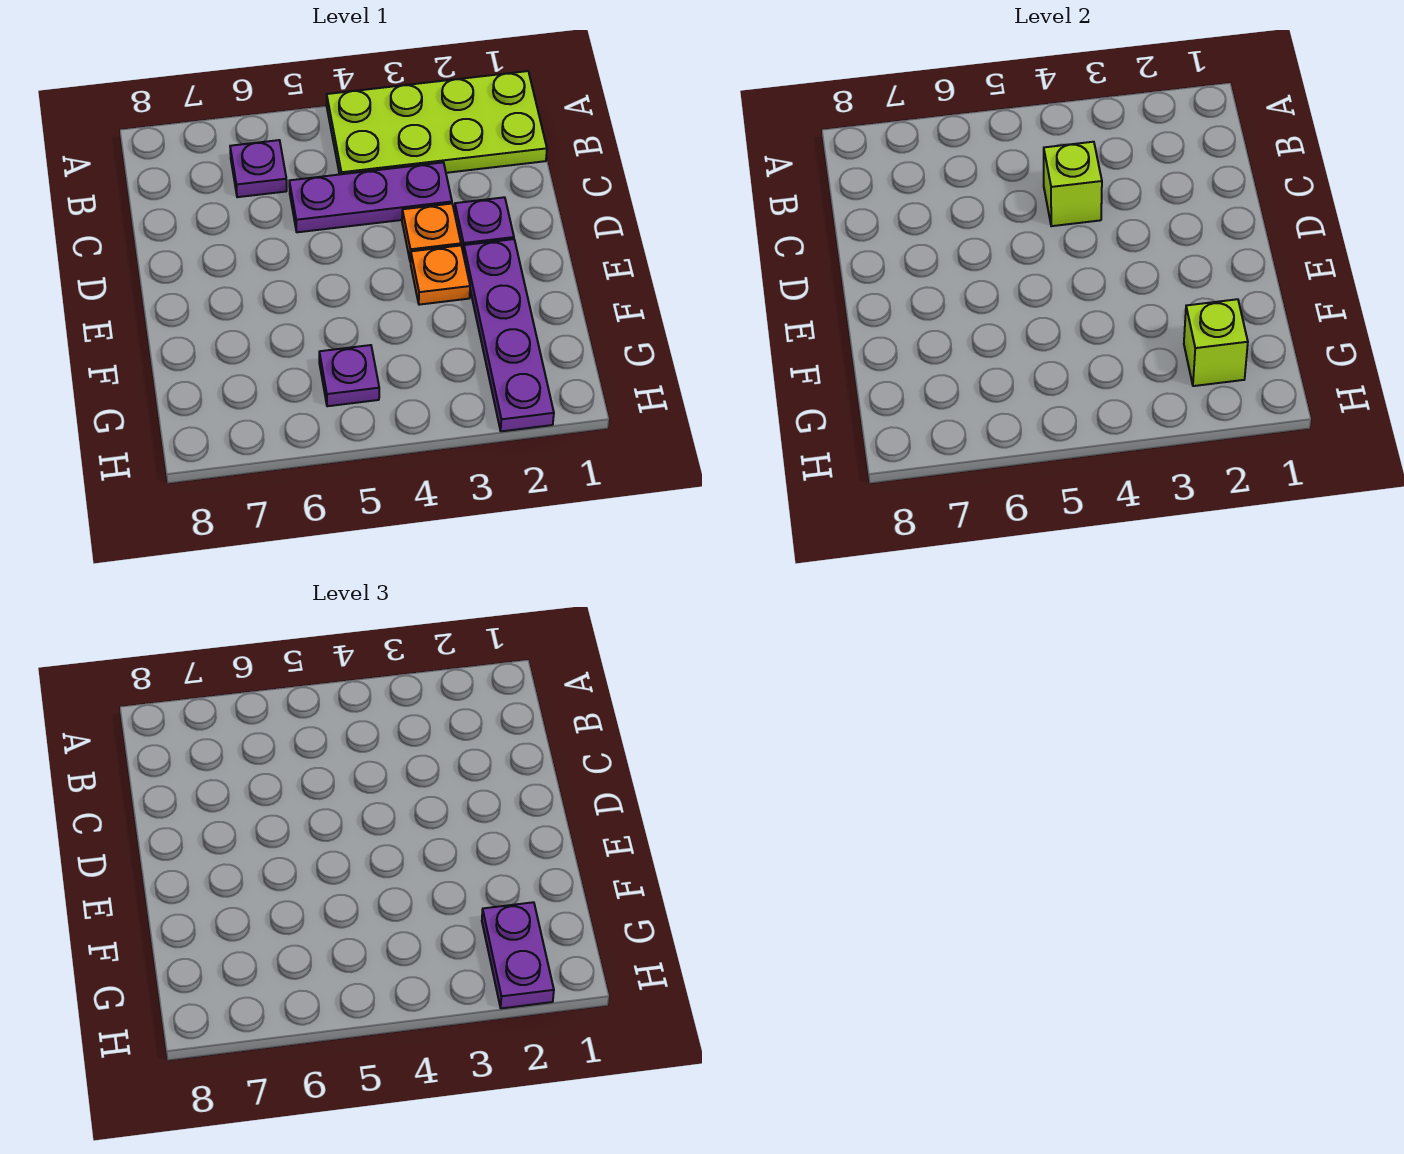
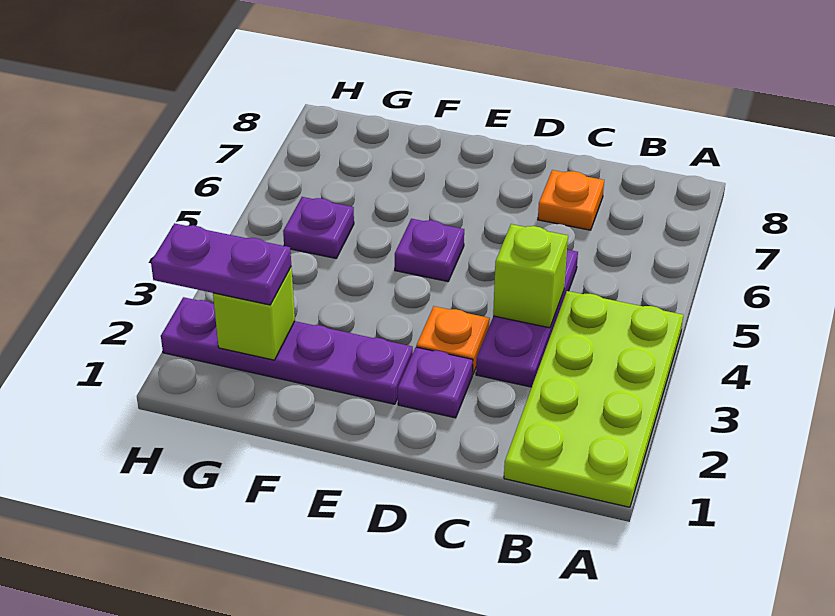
purple plate B6 level 1 -> purple plate E5 level 1
orange plate E3 level 1 -> orange plate C7 level 1

